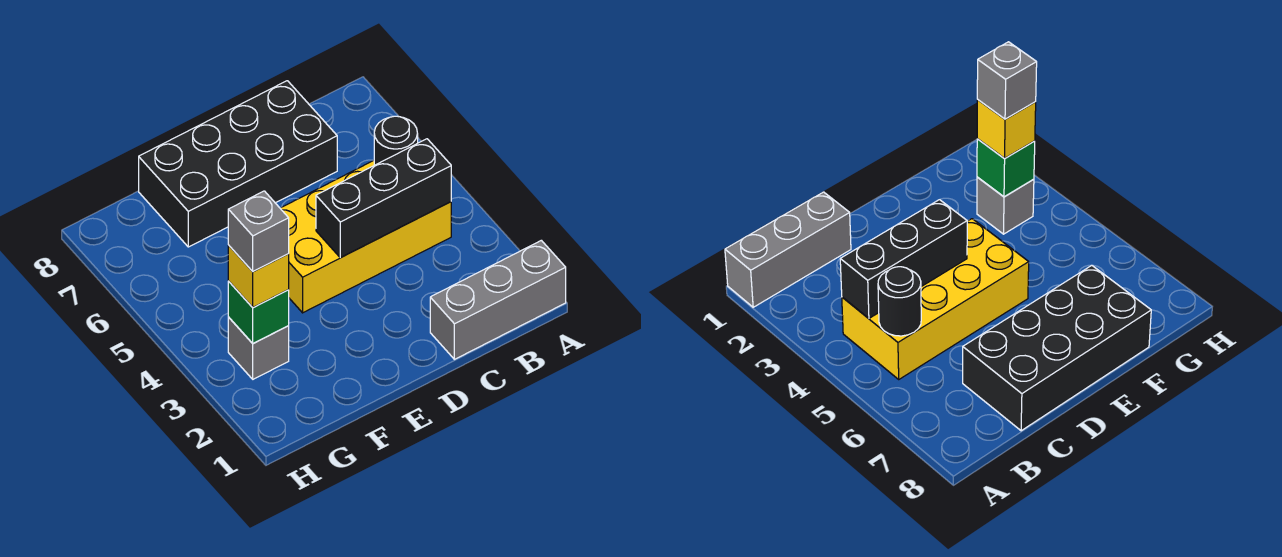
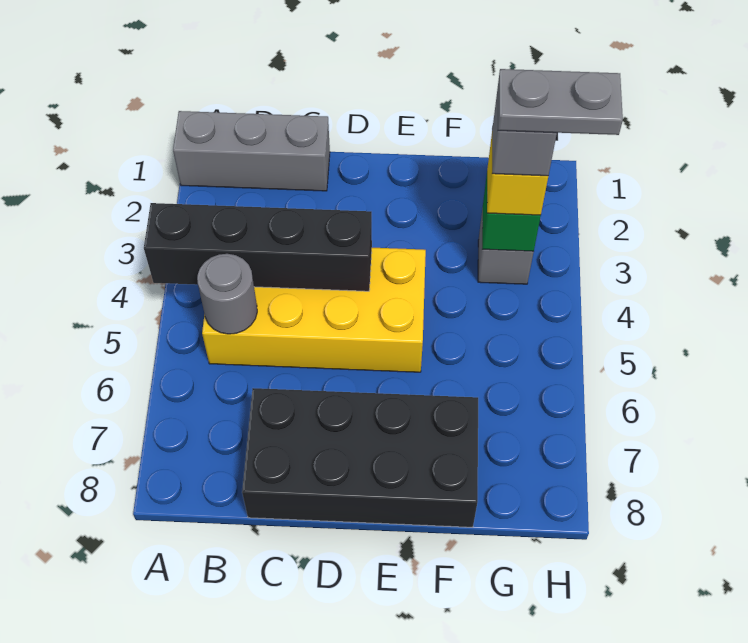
black brick B4:D4 level 2 -> black brick A4:D4 level 2
black round brick B5 level 2 -> grey round brick B5 level 2
none -> grey plate G3:H3 level 5

